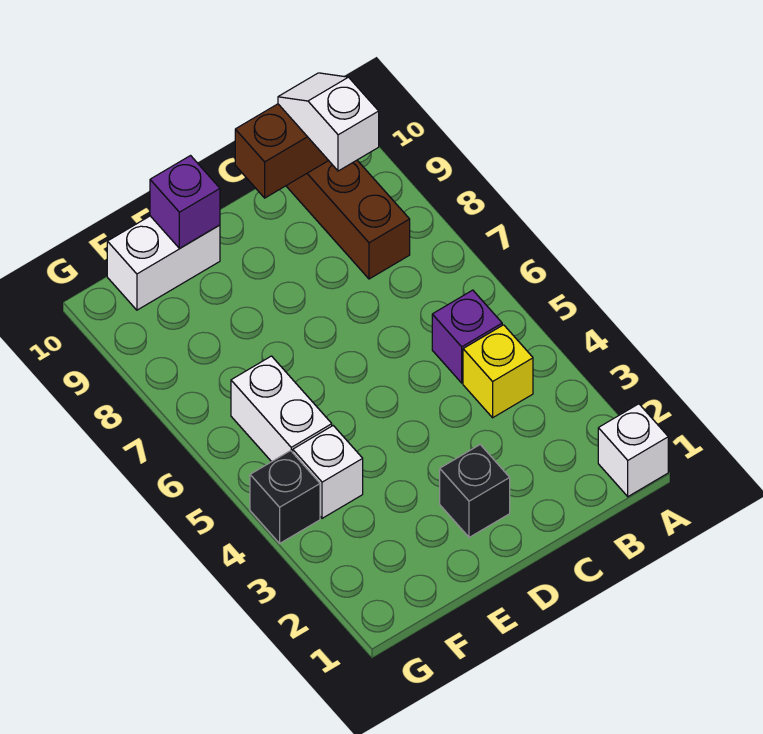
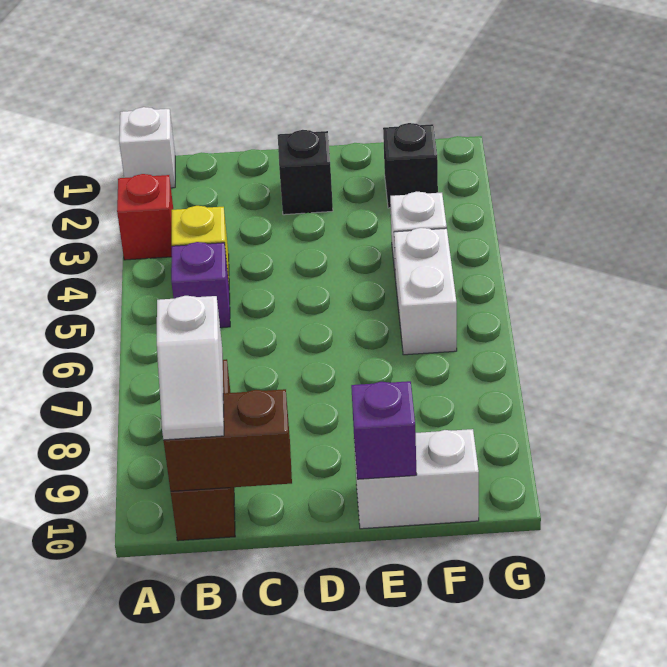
none -> red brick A3 level 1
black brick G4 level 1 -> black brick F2 level 1

